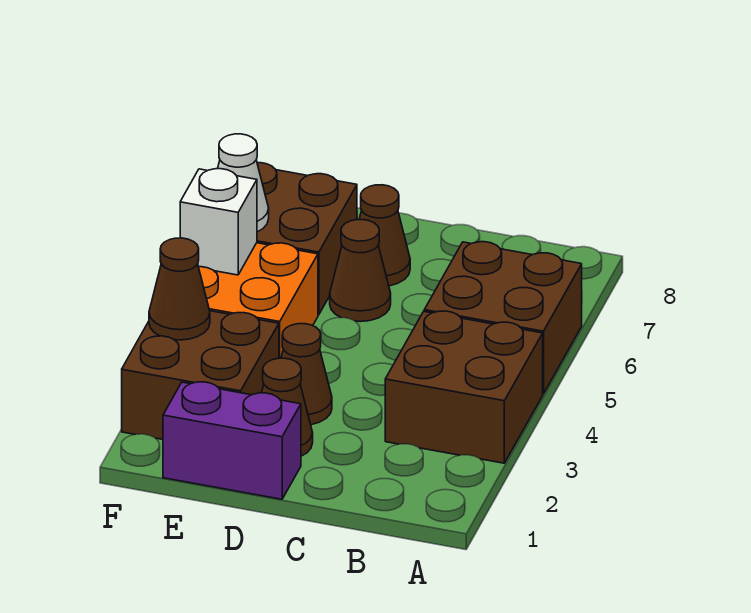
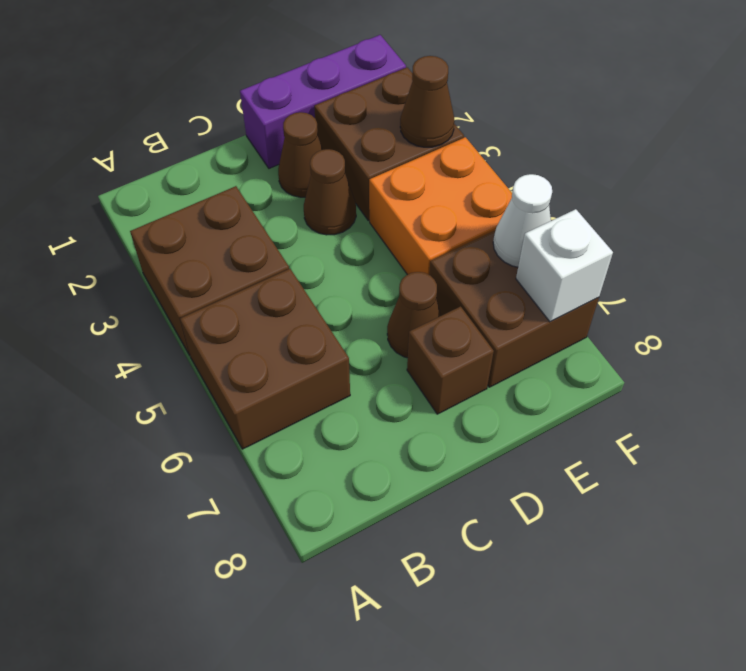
purple brick D1:E1 level 1 -> purple brick D1:F1 level 1
brown cone D7 level 1 -> brown brick D7 level 1
white brick F5 level 2 -> white brick F7 level 2

